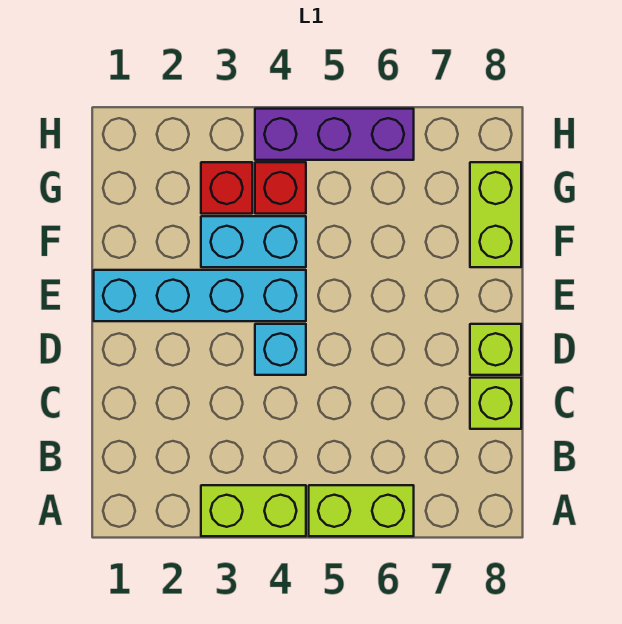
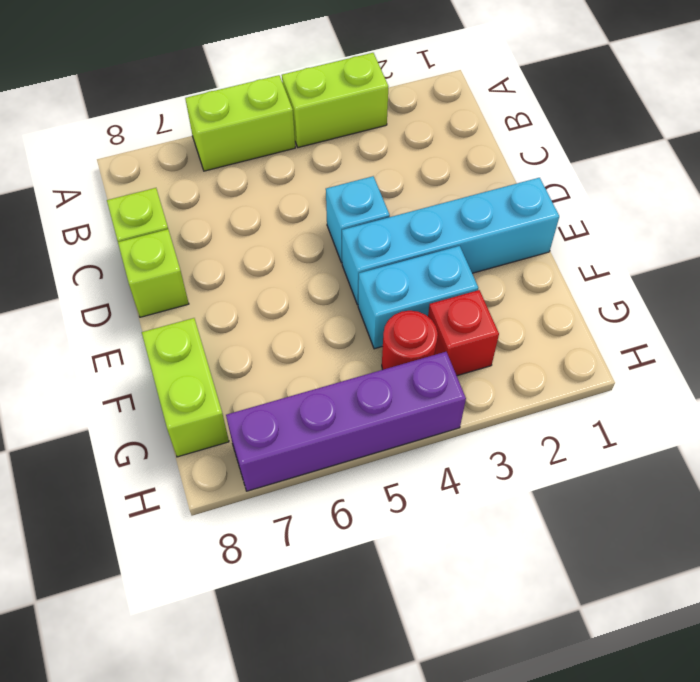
red brick G4 level 1 -> red round brick G4 level 1
purple brick H4:H6 level 1 -> purple brick H4:H7 level 1

